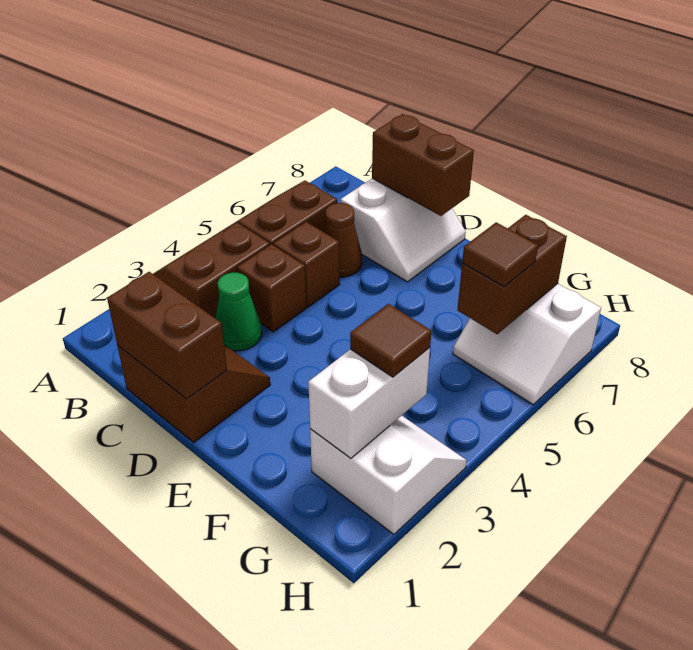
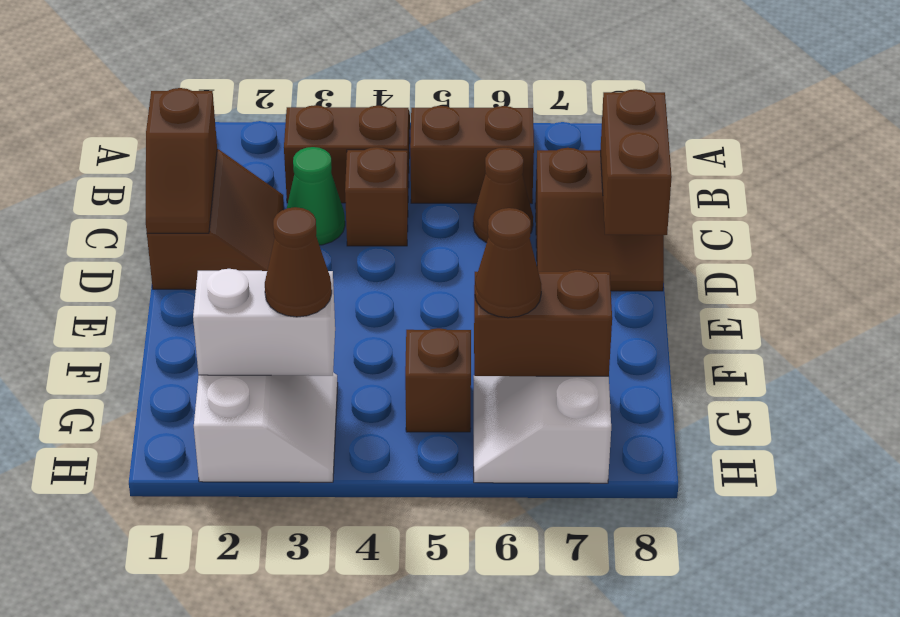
brown brick C1:D1 level 2 -> brown slope C1:D1 level 2 top C
brown brick C5 level 1 -> brown brick G5 level 1
white slope C7:D8 level 1 top C -> brown slope C7:D8 level 1 top C
brown tile G3 level 3 -> brown cone G3 level 3
brown tile G6 level 3 -> brown cone G6 level 3

